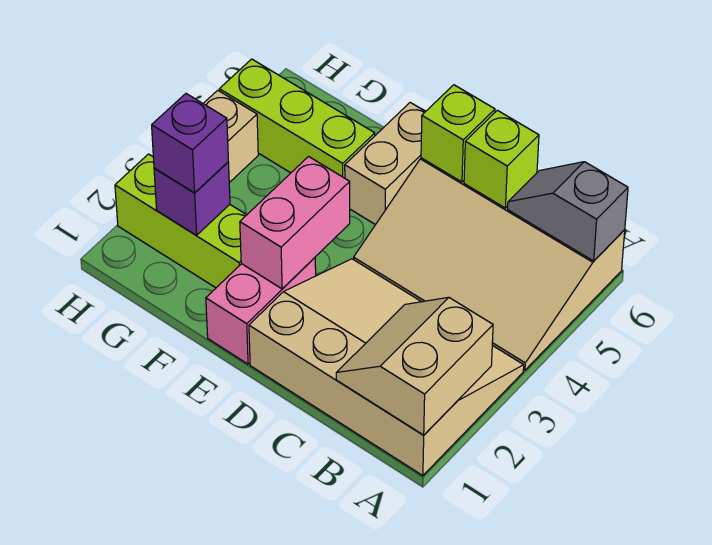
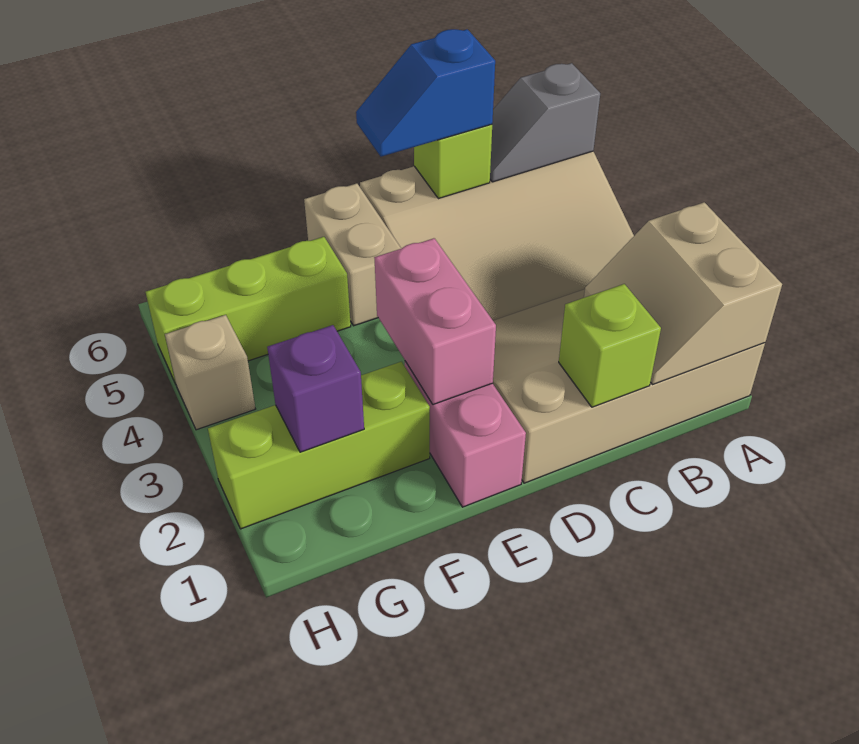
none -> blue slope C6:D6 level 3 top C
lime brick D6 level 2 -> lime brick C1 level 2
purple brick G2 level 3 -> none

